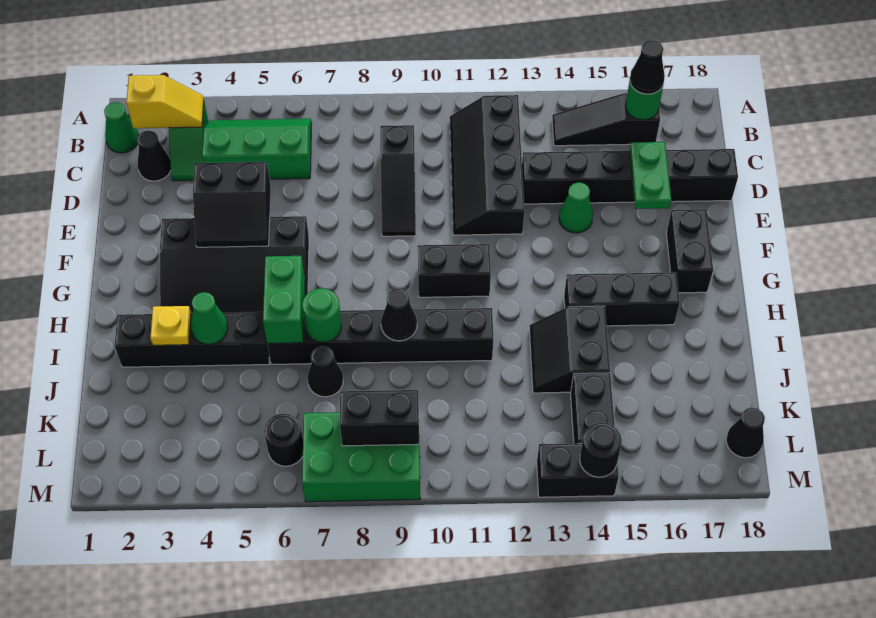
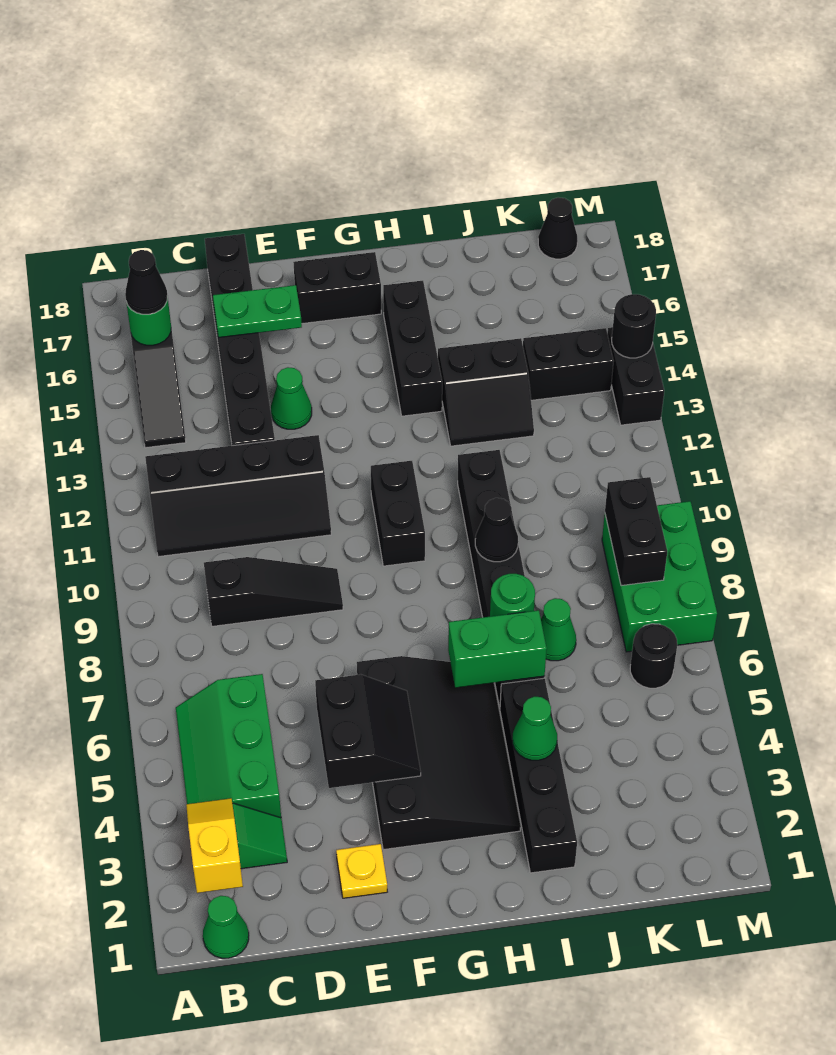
black cone C2 level 1 -> none
yellow plate I3 level 2 -> yellow plate E2 level 1
black cone J7 level 1 -> green cone J7 level 1

